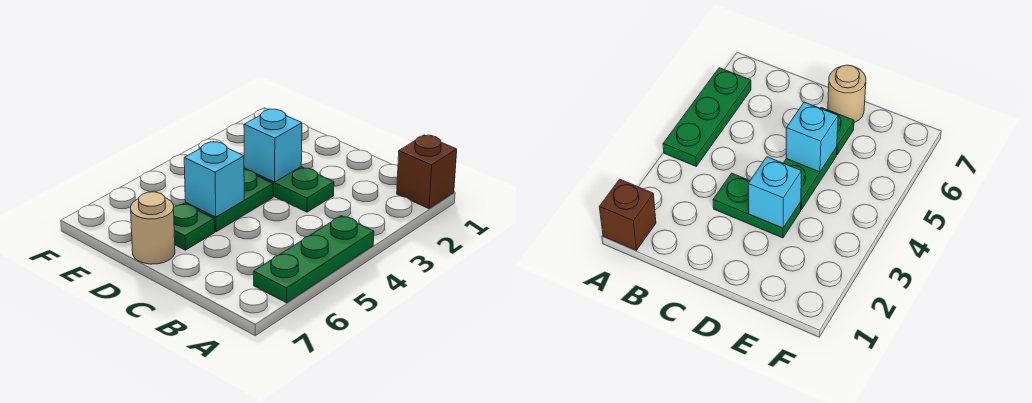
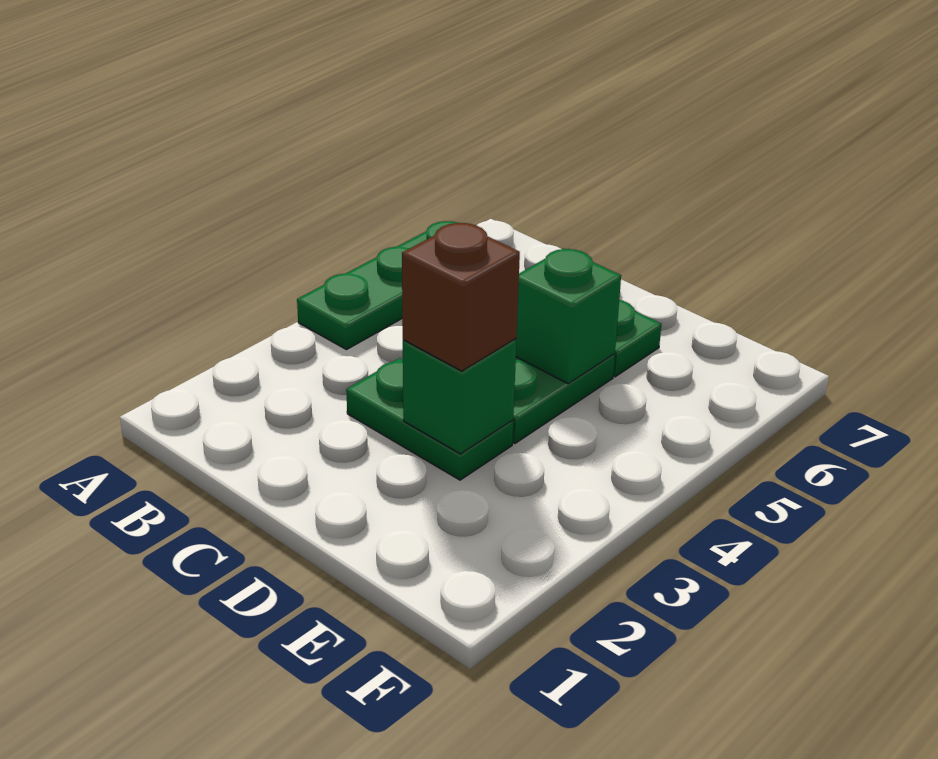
brown brick A1 level 1 -> brown brick D3 level 3
cyan brick D3 level 2 -> green brick D3 level 2
cyan brick D5 level 2 -> green brick D5 level 2
tan round brick D7 level 1 -> none

